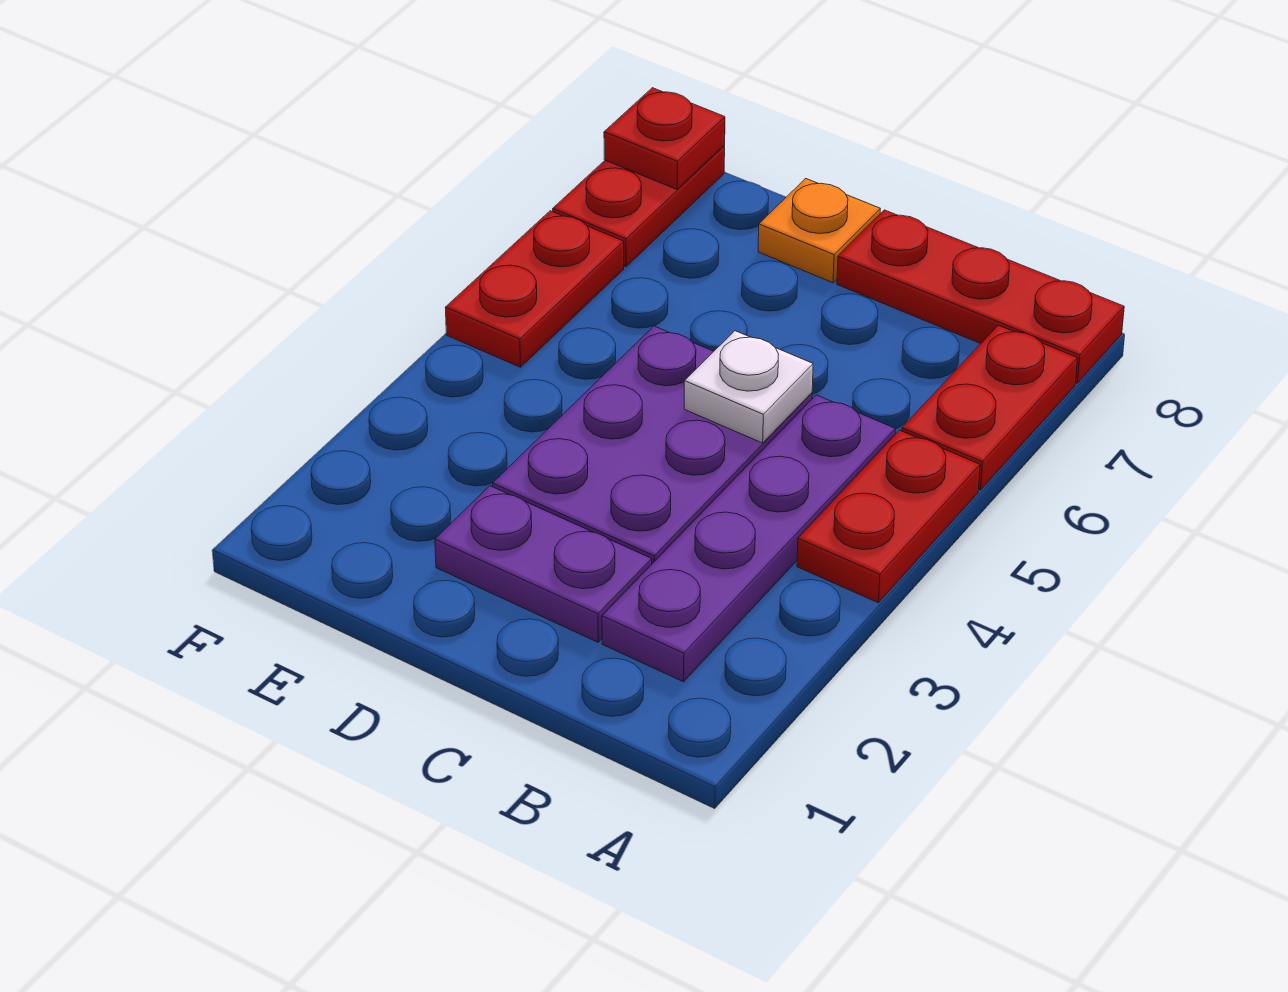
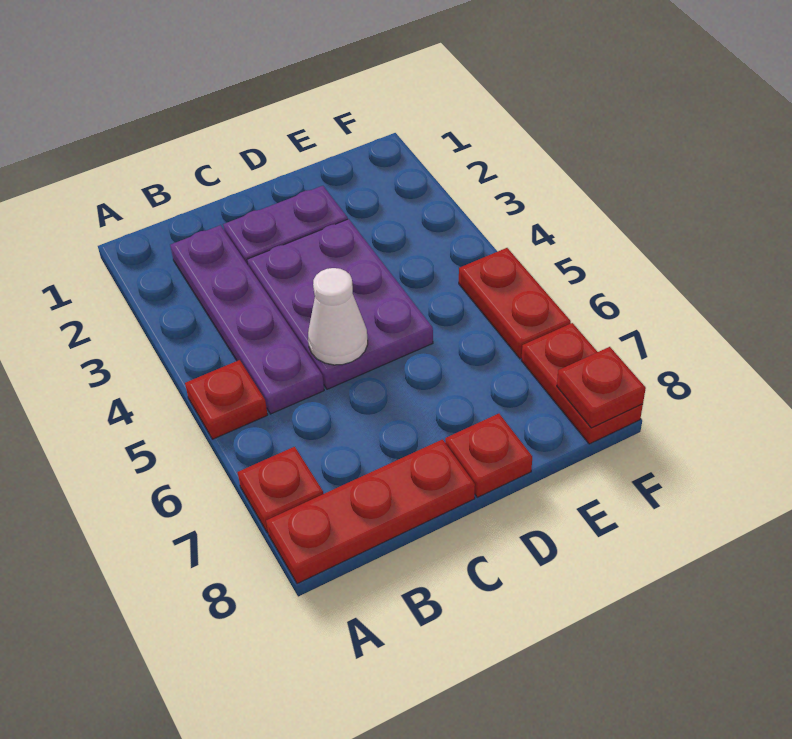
red plate A4:A5 level 1 -> red plate A5 level 1
red plate A6:A7 level 1 -> red plate A7 level 1
white plate C5 level 2 -> white cone C5 level 2
orange plate D8 level 1 -> red plate D8 level 1

